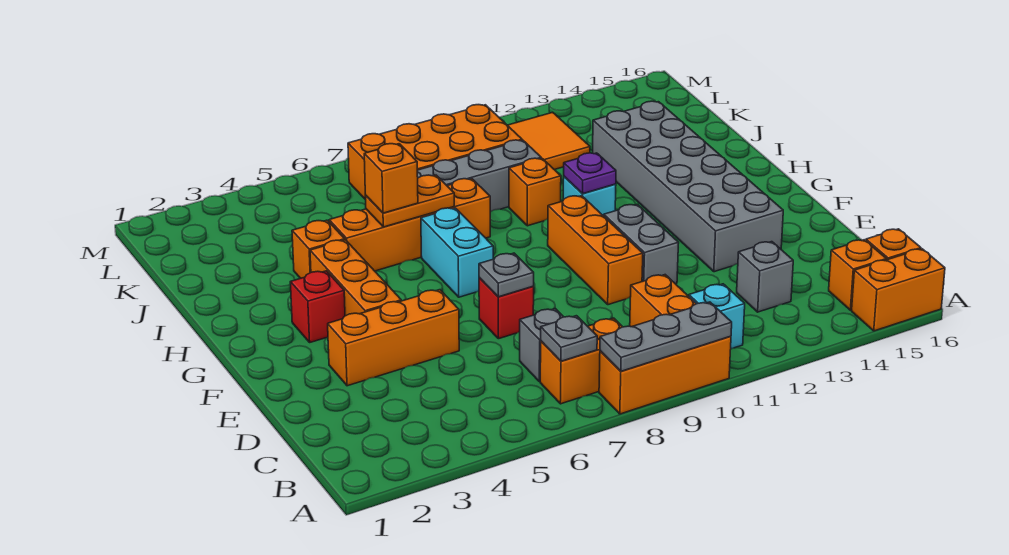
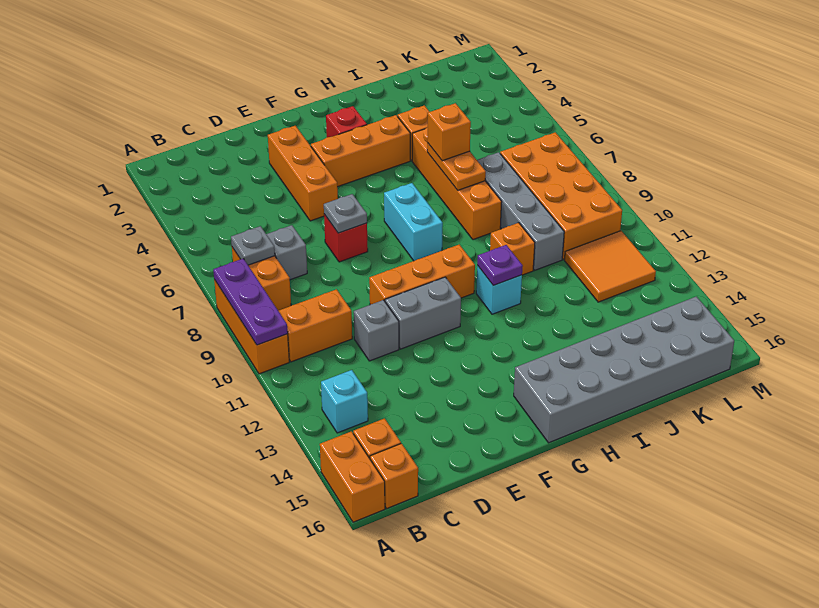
grey plate A8:A10 level 2 -> purple plate A8:A10 level 2
cyan brick B11 level 1 -> cyan brick B13 level 1
grey brick C13 level 1 -> grey brick D11 level 1
grey brick E13:J14 level 1 -> grey brick G15:L16 level 1
cyan brick G7:H7 level 1 -> cyan brick G7:G8 level 1

